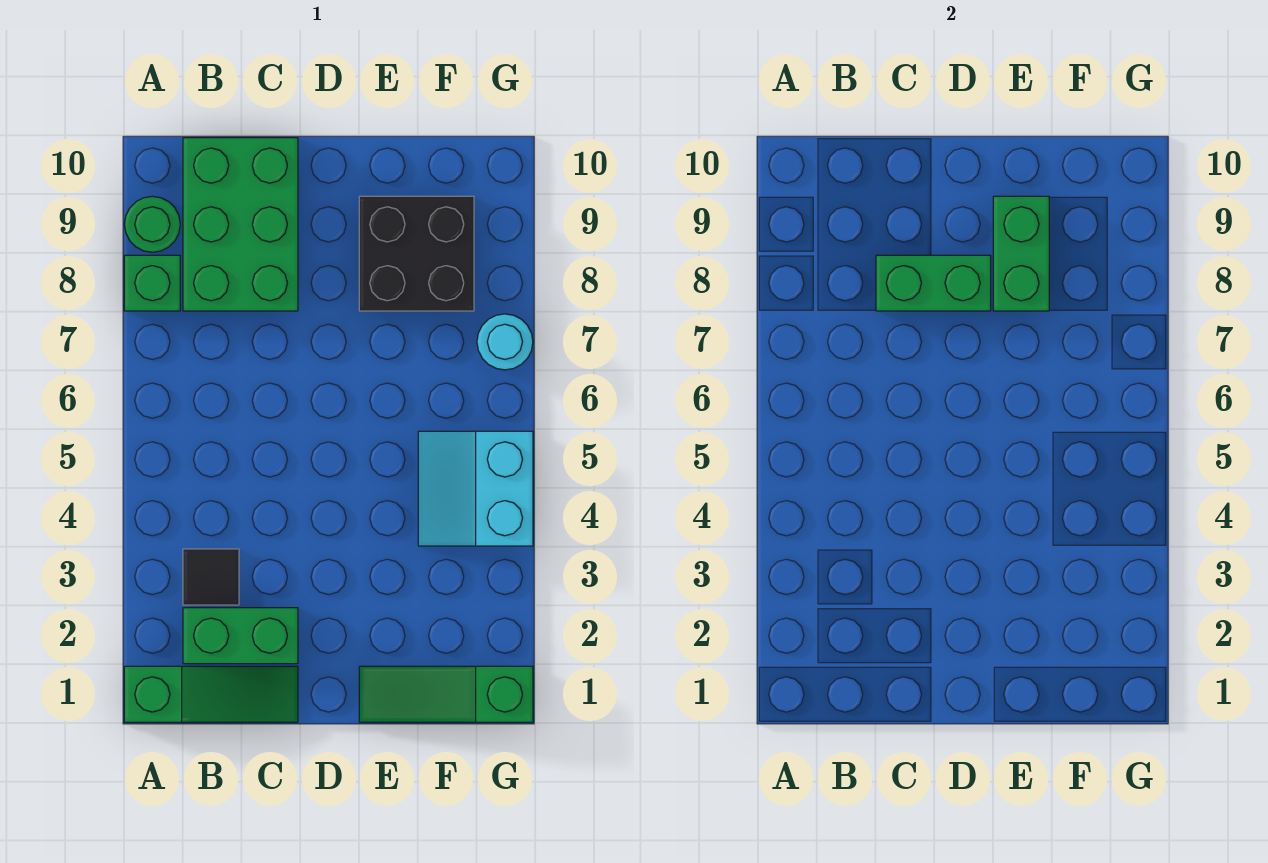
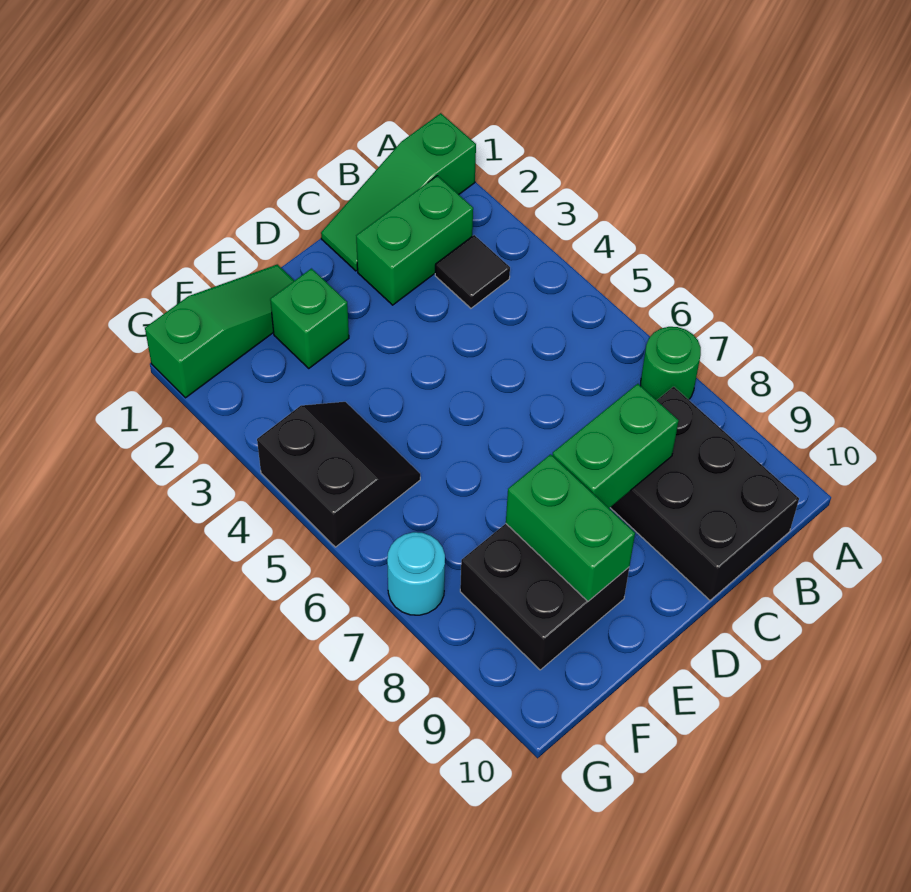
green brick A8 level 1 -> green brick E2 level 1
green round brick A9 level 1 -> green round brick A7 level 1
green brick B8:C10 level 1 -> black brick B8:C10 level 1
cyan slope F4:G5 level 1 top G -> black slope F4:G5 level 1 top G

